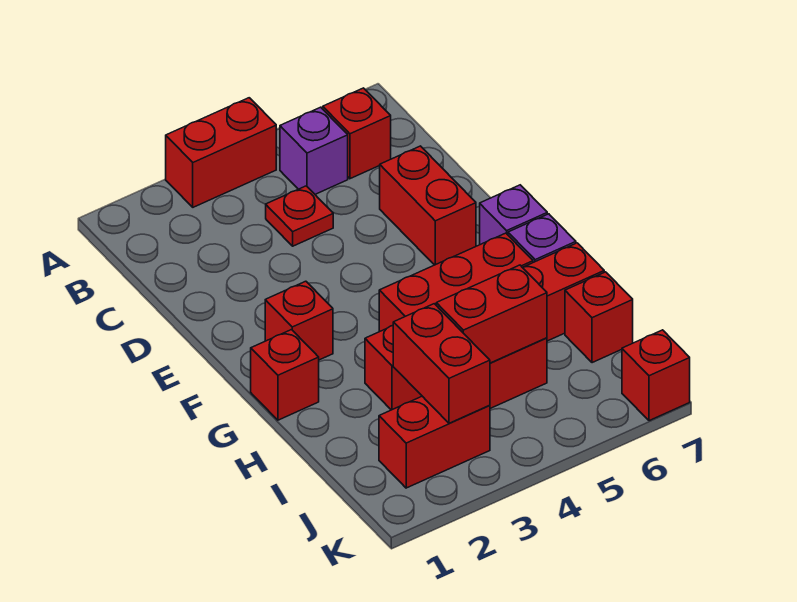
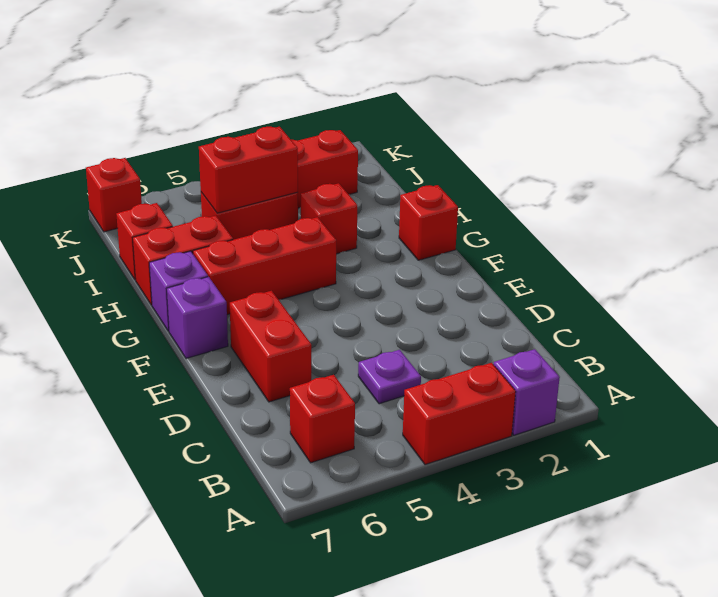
purple brick B5 level 1 -> purple brick A2 level 1
red plate C4 level 1 -> purple plate C4 level 1
red brick F2 level 1 -> none
red brick I3:J3 level 2 -> none

